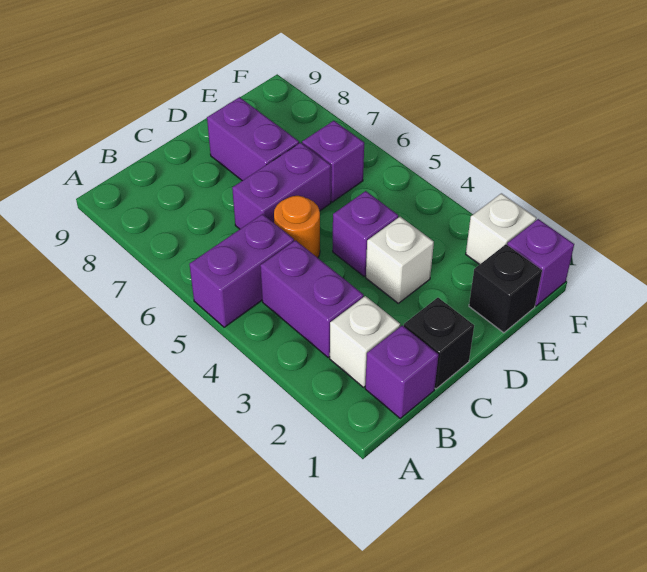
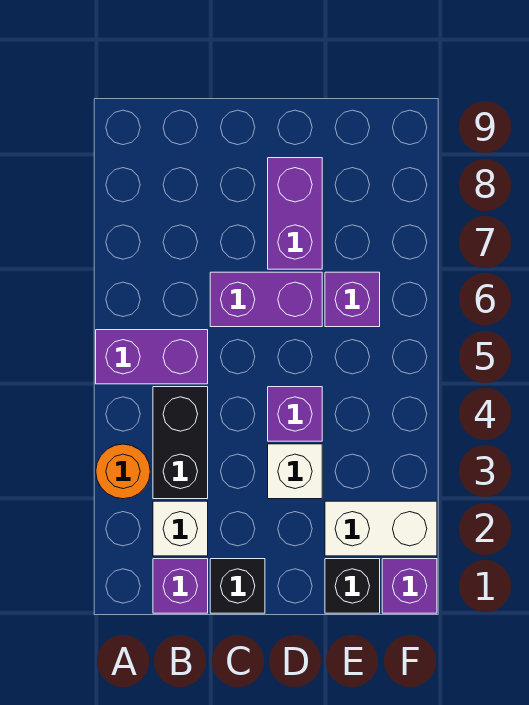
purple brick B3:B4 level 1 -> black brick B3:B4 level 1
orange round brick C5 level 1 -> orange round brick A3 level 1
white brick F2 level 1 -> white brick E2:F2 level 1

